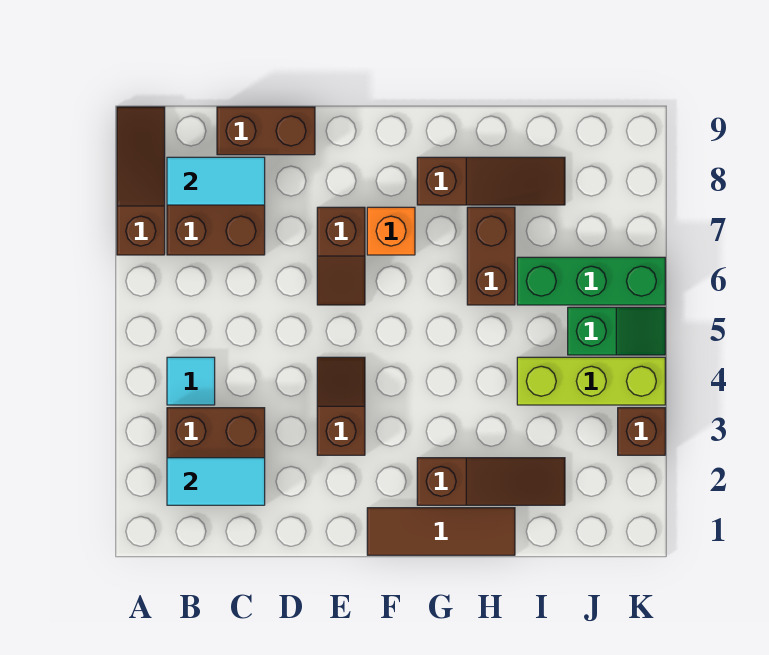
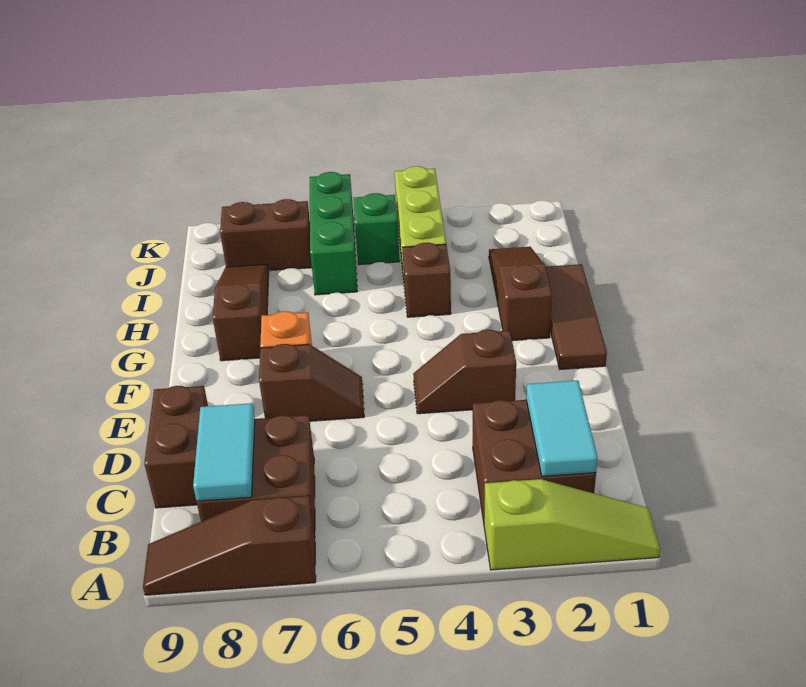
none -> lime slope A1:A3 level 1 top 3
cyan tile B4 level 1 -> none
brown brick H6:H7 level 1 -> brown brick J7:J8 level 1
brown brick K3 level 1 -> brown brick H4 level 1

